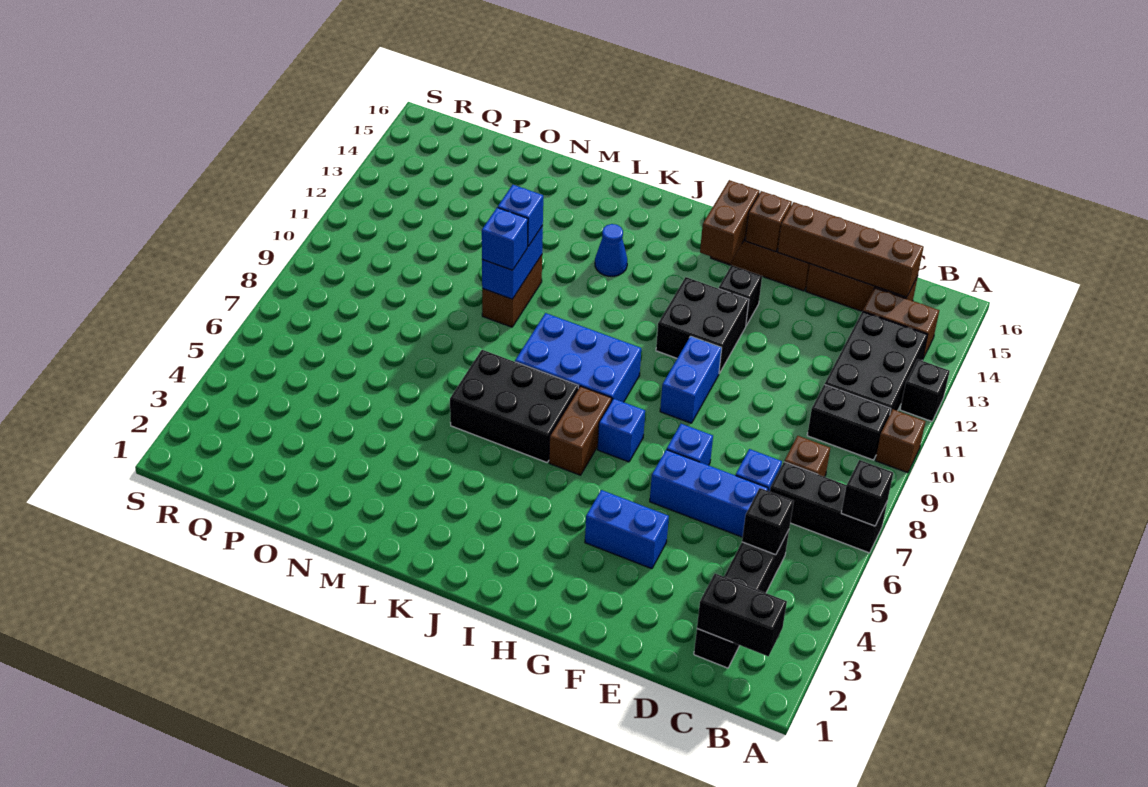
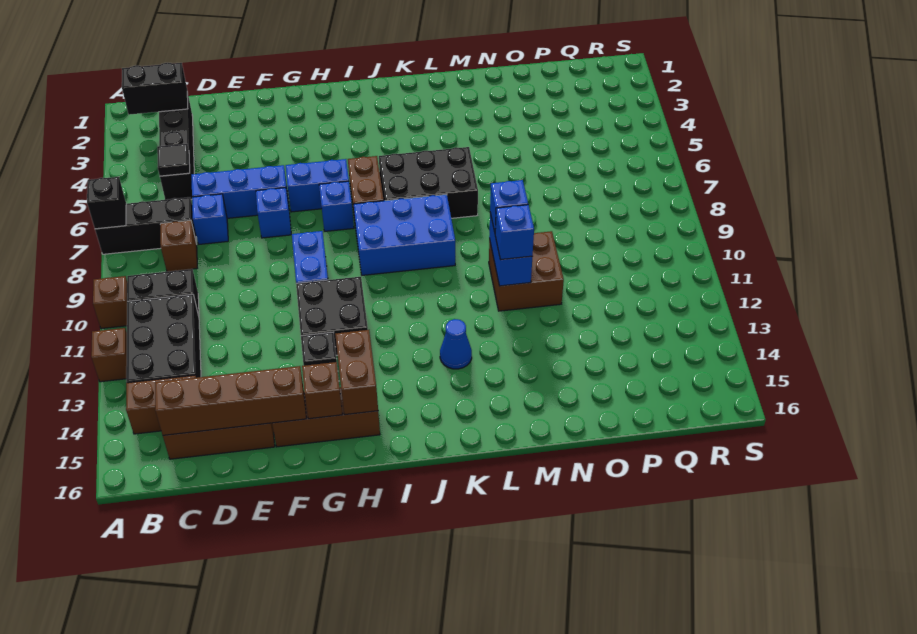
black brick A12 level 1 -> brown brick A12 level 1
black brick C5 level 2 -> black tile C5 level 2
blue brick F4:G4 level 1 -> blue brick G6:H6 level 1
brown brick M10:M11 level 1 -> brown brick M10:N11 level 1

